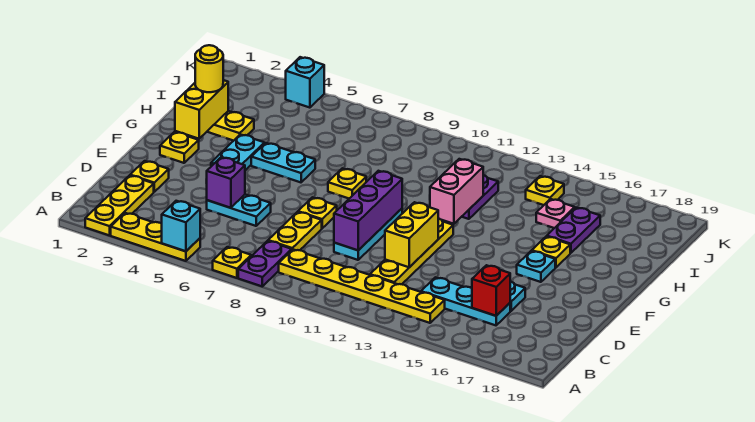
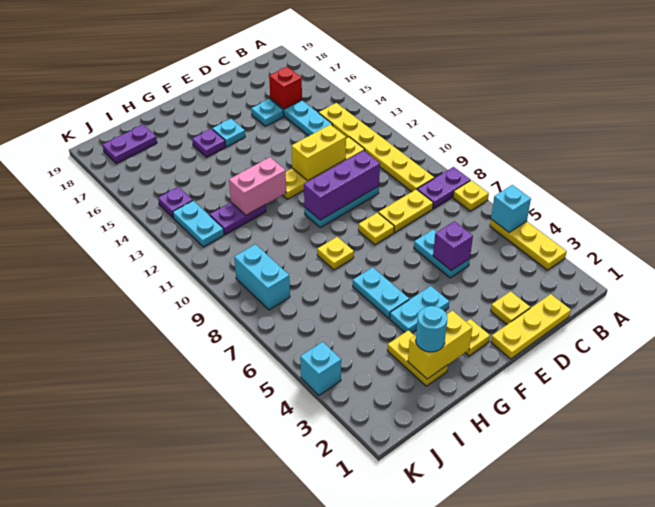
yellow plate A2:C2 level 1 -> yellow plate C1:E1 level 1
yellow plate G16 level 1 -> purple plate G16 level 1
yellow round brick H2 level 3 -> cyan round brick H2 level 3
purple plate H16:I16 level 1 -> purple plate I18:J18 level 1
pink plate I15 level 1 -> none
none -> cyan brick J8:J9 level 1
none -> cyan plate J12:J13 level 1
yellow plate J14 level 1 -> purple plate J14 level 1

